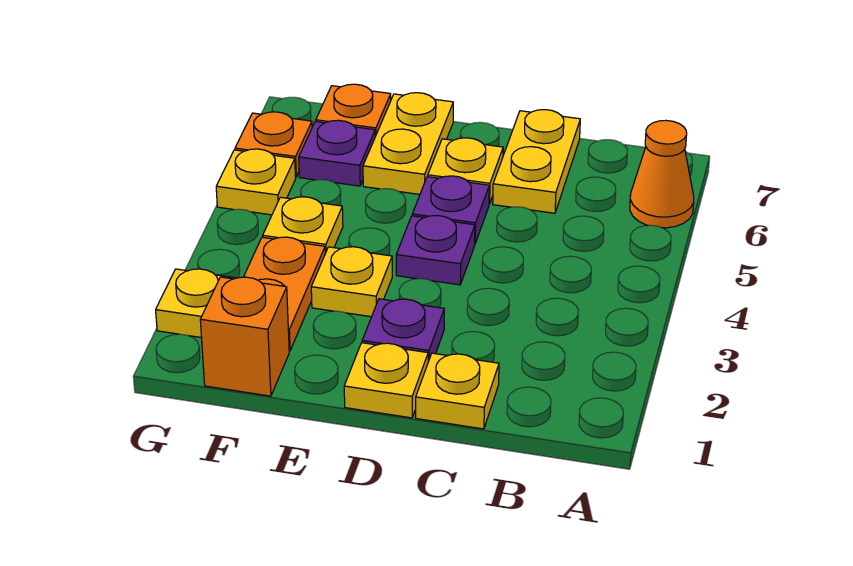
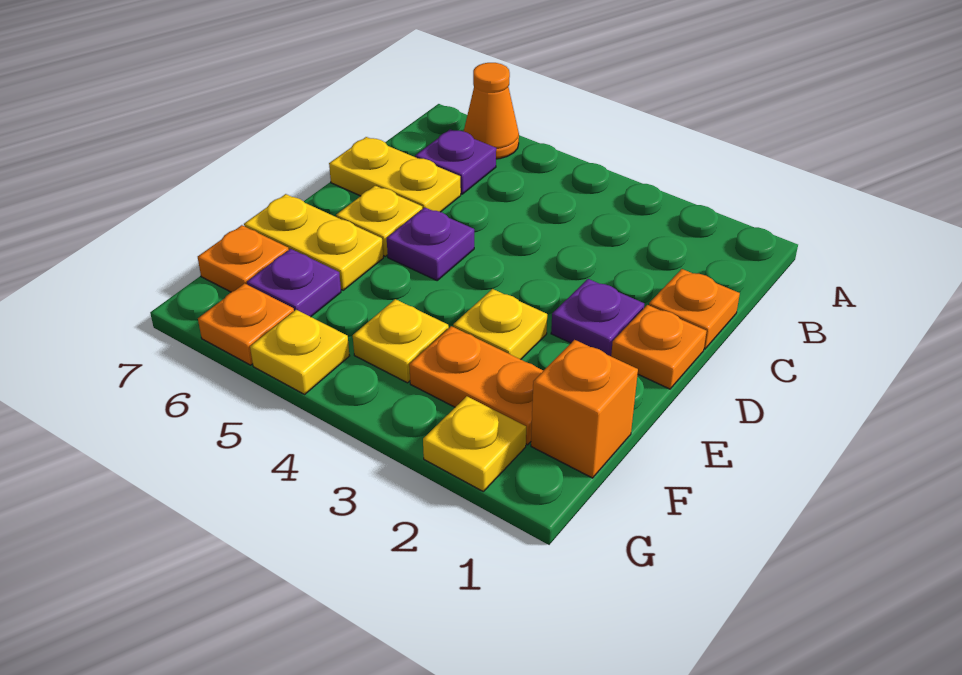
yellow plate C1 level 1 -> orange plate C1 level 1
yellow plate D1 level 1 -> orange plate D1 level 1
purple plate D4 level 1 -> purple plate B6 level 1

